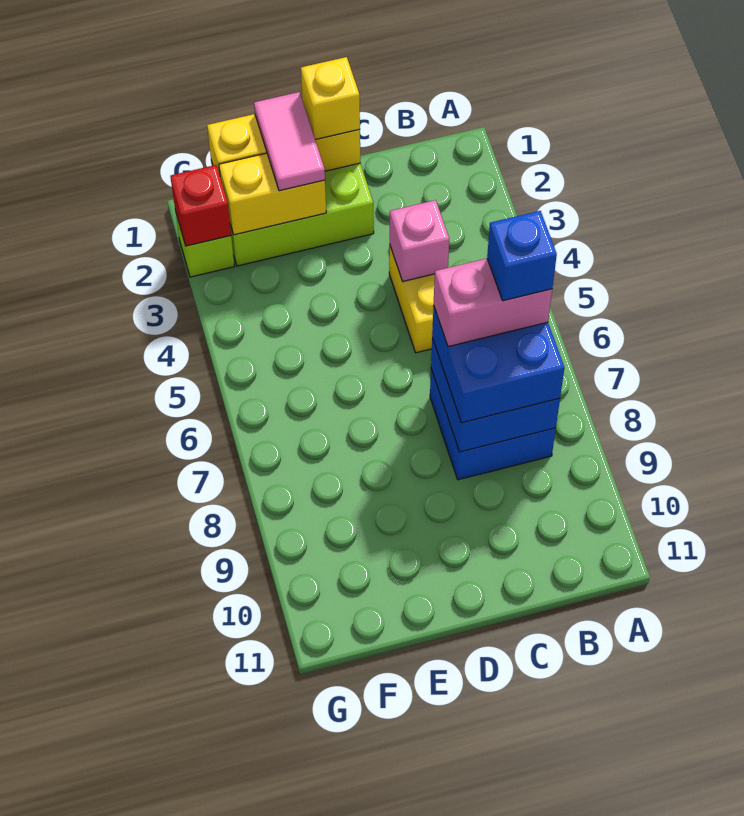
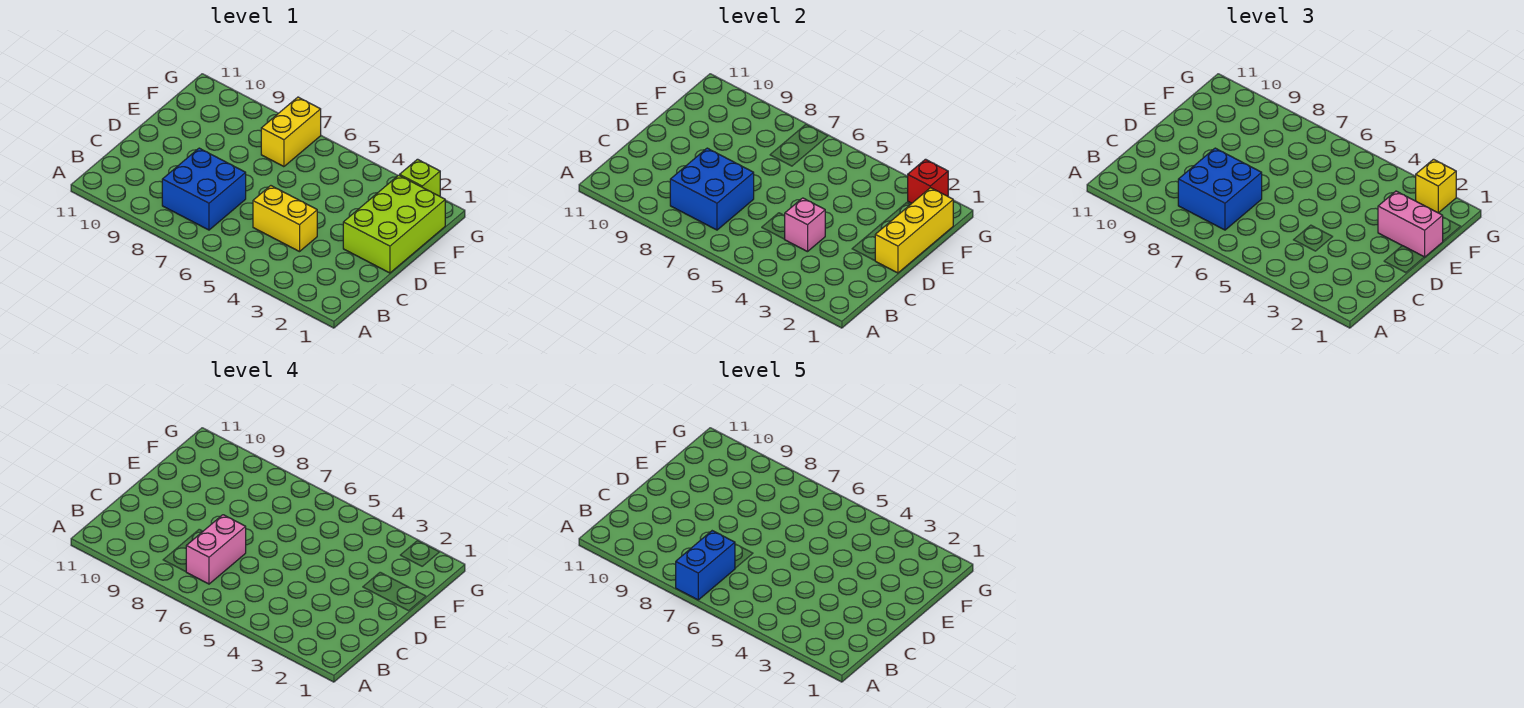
blue brick B7 level 5 -> blue brick A7:B7 level 5
yellow brick D1 level 3 -> yellow brick G2 level 3
pink tile E1:E2 level 3 -> pink brick E1:E2 level 3
yellow brick E2:F2 level 2 -> yellow brick F7:G7 level 1

